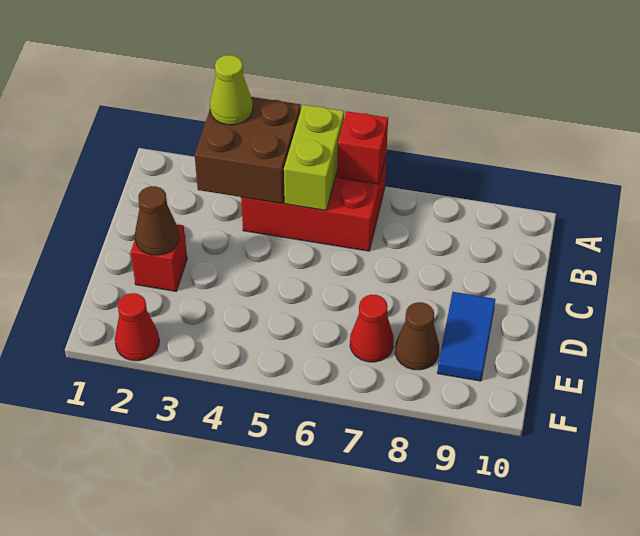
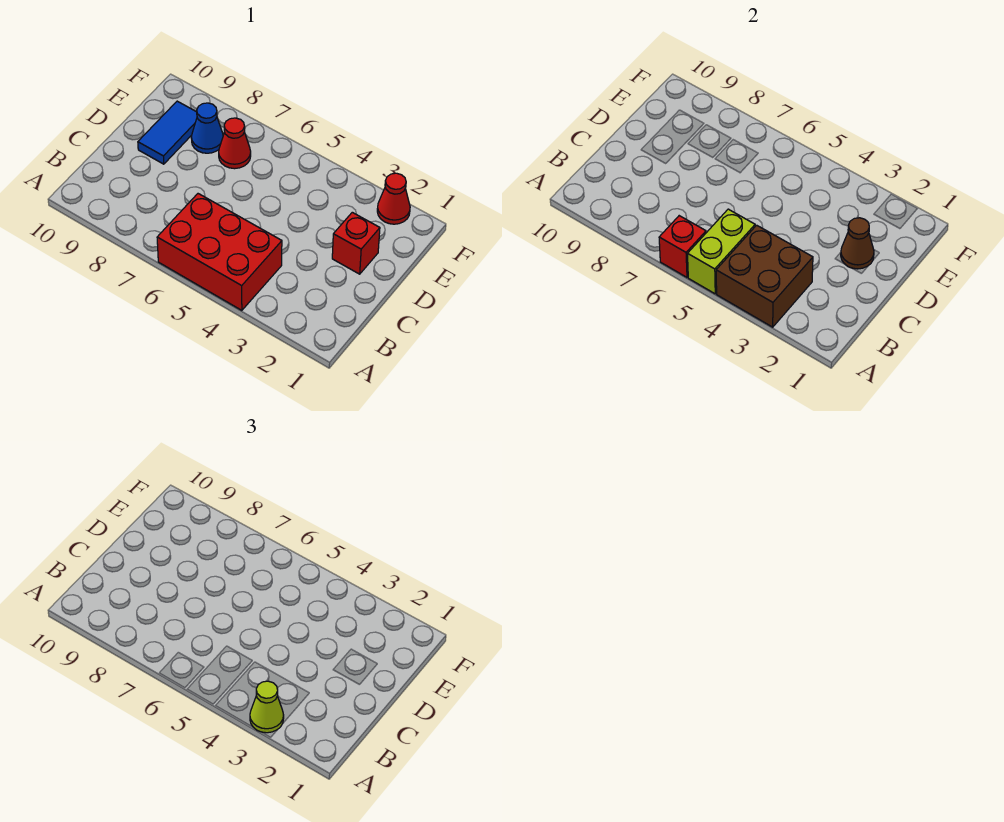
brown cone E8 level 1 -> blue cone E8 level 1

